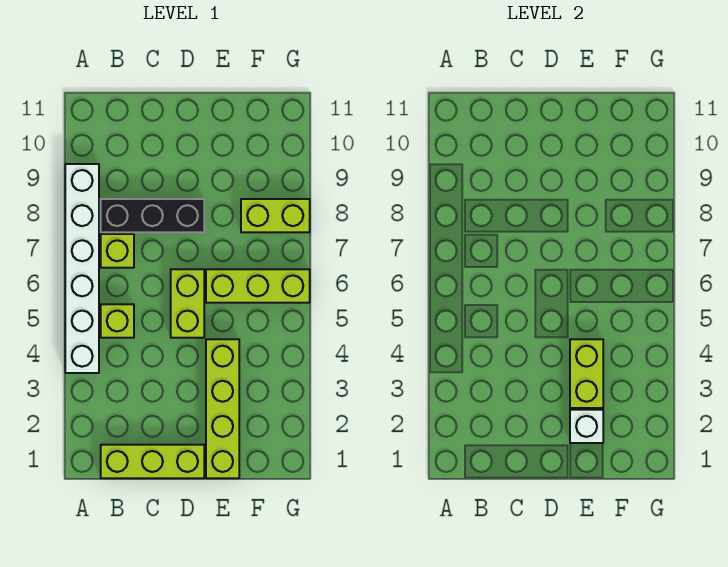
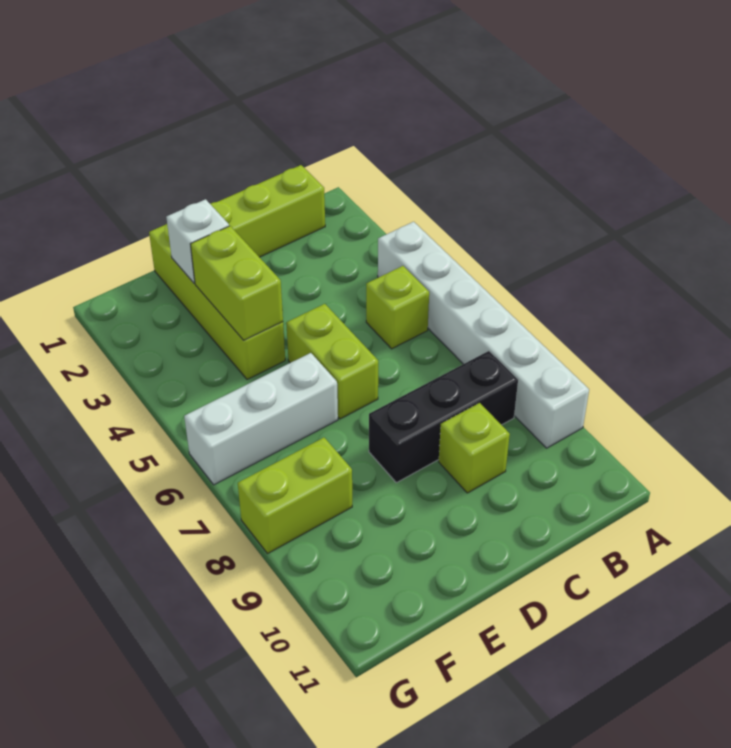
lime brick B7 level 1 -> lime brick C9 level 1
lime brick E6:G6 level 1 -> white brick E6:G6 level 1

